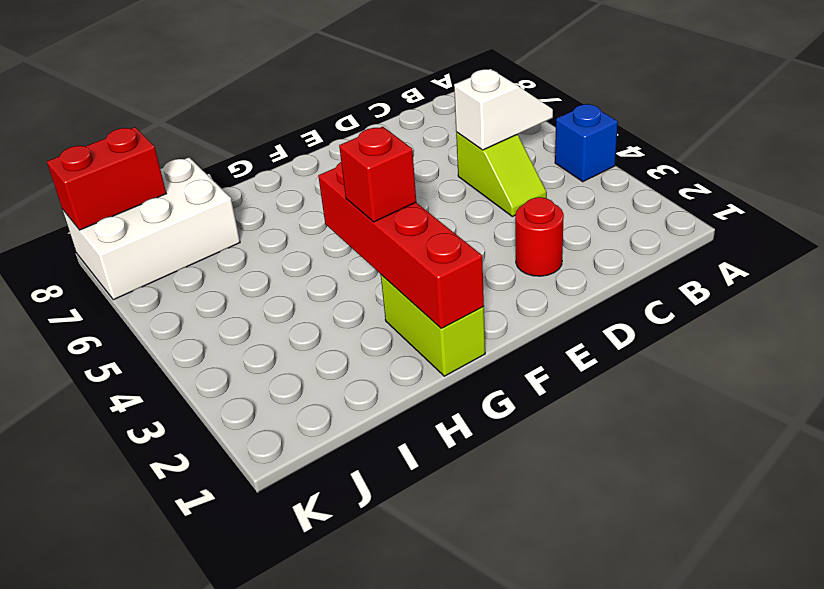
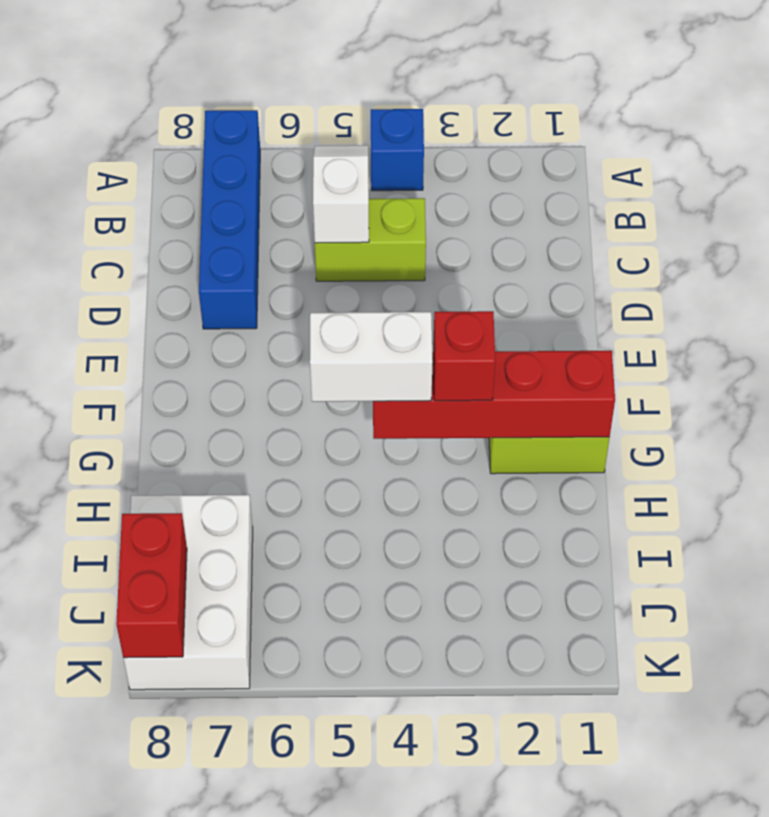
none -> blue brick A7:D7 level 1
lime slope C4:C5 level 1 top 5 -> lime brick C4:C5 level 1
red round brick D2 level 1 -> none
none -> white brick G4:G5 level 3

